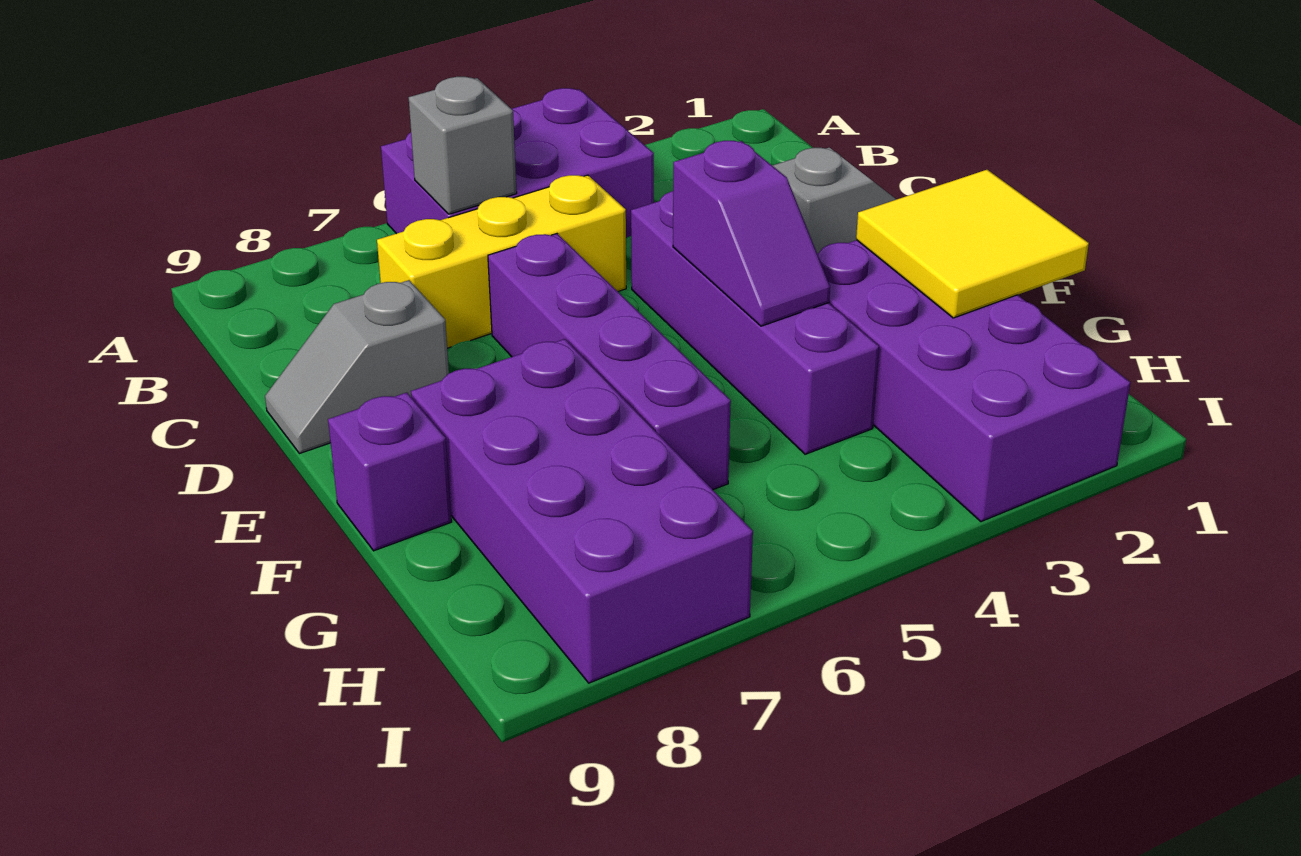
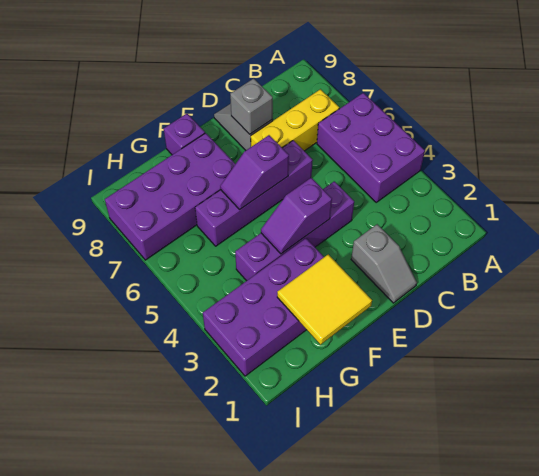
grey brick B6 level 2 -> grey brick D8 level 2
yellow brick C5:C7 level 1 -> yellow brick B7:D7 level 1
none -> purple slope E6:F6 level 2 top E

